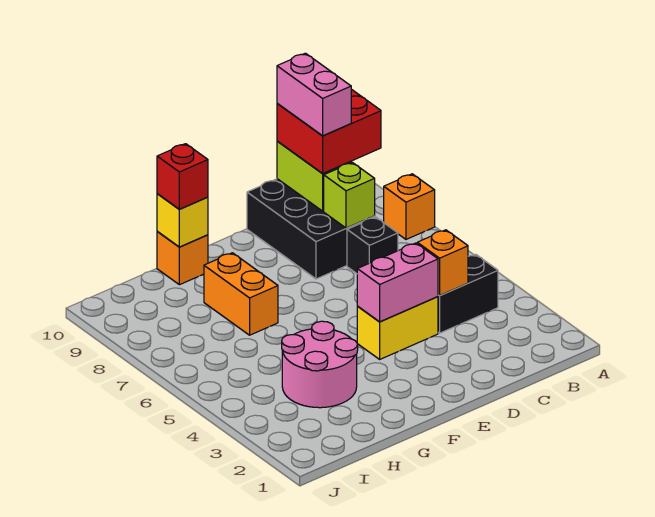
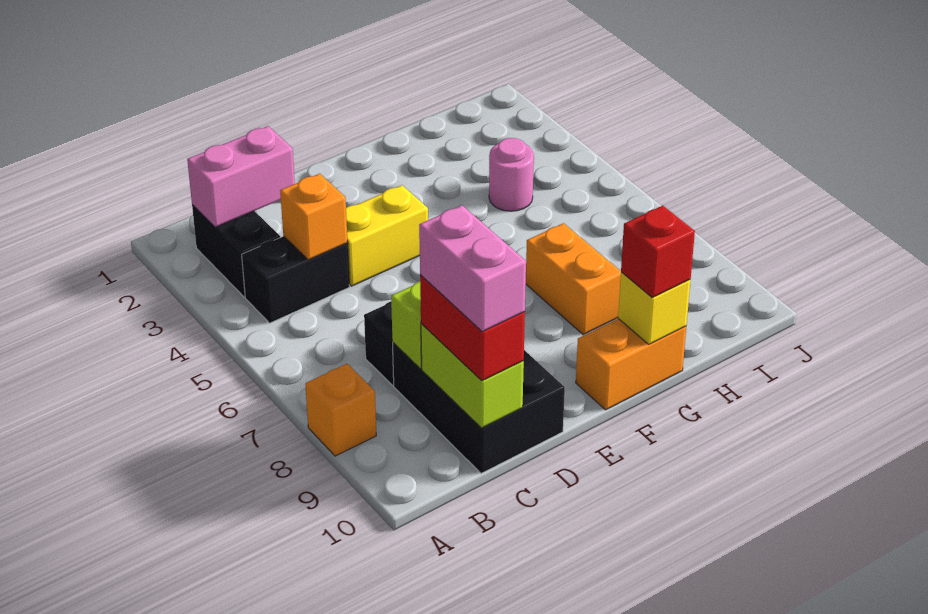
none -> black brick B2:B3 level 1
red brick B9:C10 level 3 -> red brick C9:C10 level 3
pink brick D4:E4 level 2 -> pink brick B2:C2 level 2
pink round brick G3:H4 level 1 -> pink round brick H4 level 1
orange brick G10 level 1 -> orange brick F10:G10 level 1

